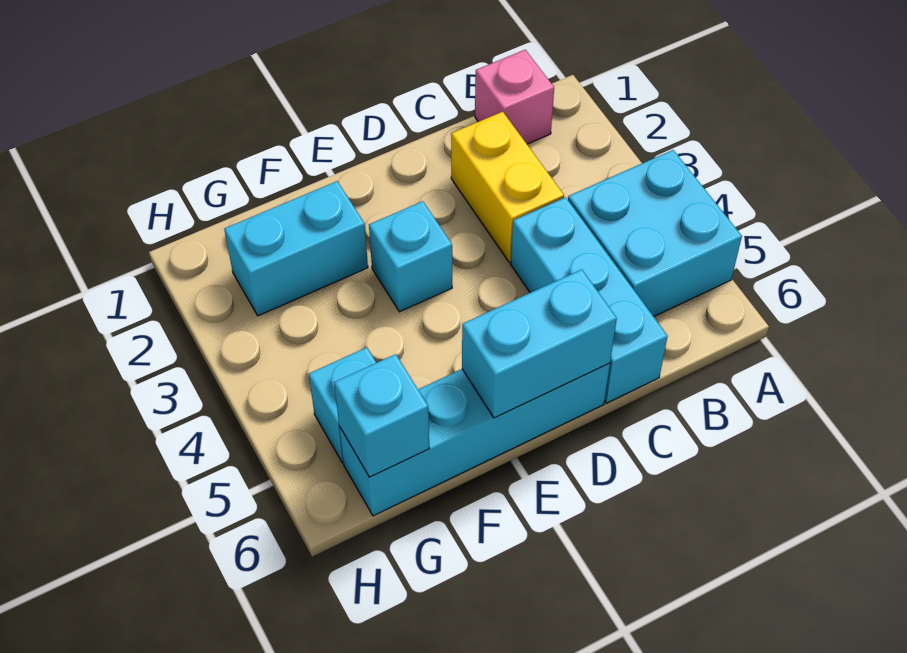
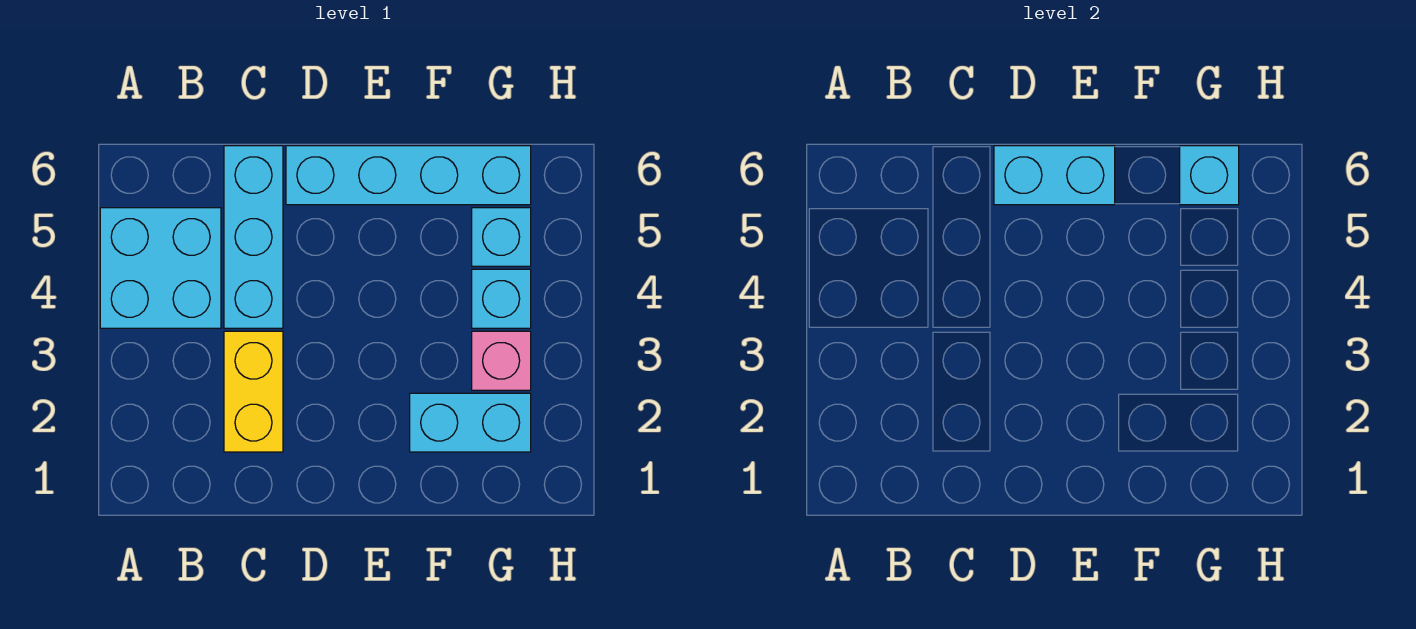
pink brick B1 level 1 -> pink brick G3 level 1
cyan brick E3 level 1 -> cyan brick G4 level 1

